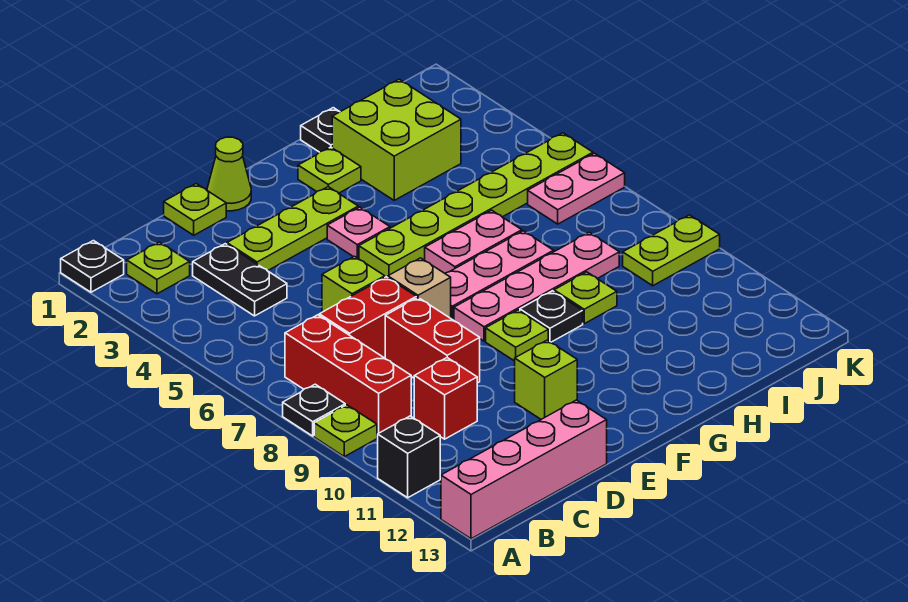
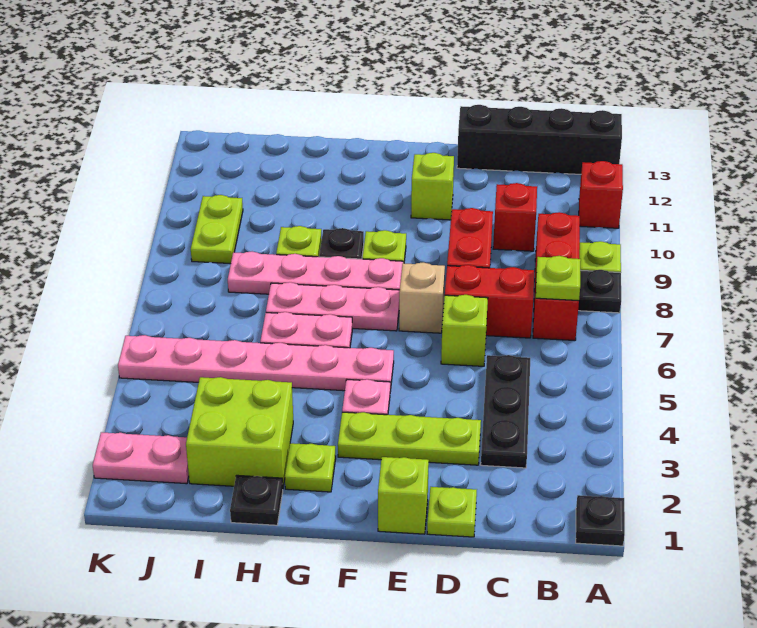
black brick A11 level 1 -> red brick A11 level 1
pink brick A13:D13 level 1 -> black brick A13:D13 level 1
lime plate B2 level 1 -> lime plate B7 level 2
black plate C3:C4 level 1 -> black plate C3:C5 level 1
lime cone E1 level 1 -> lime brick E1 level 1
lime plate F5:K5 level 1 -> pink plate F5:K5 level 1
pink plate J6:K6 level 1 -> pink plate J2:K2 level 1
lime plate J9:K9 level 1 -> lime plate J9:J10 level 1

